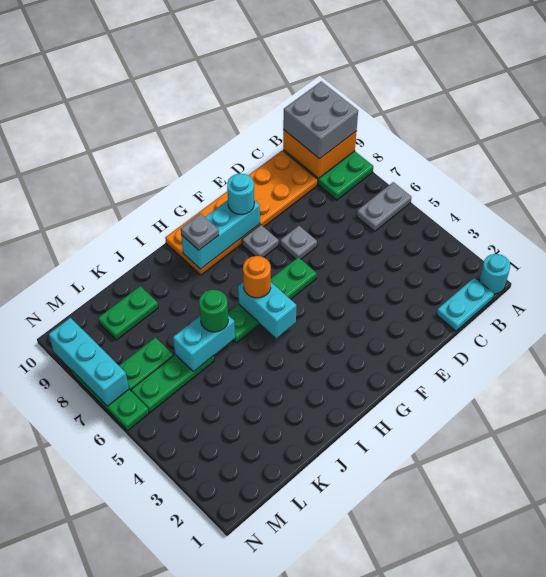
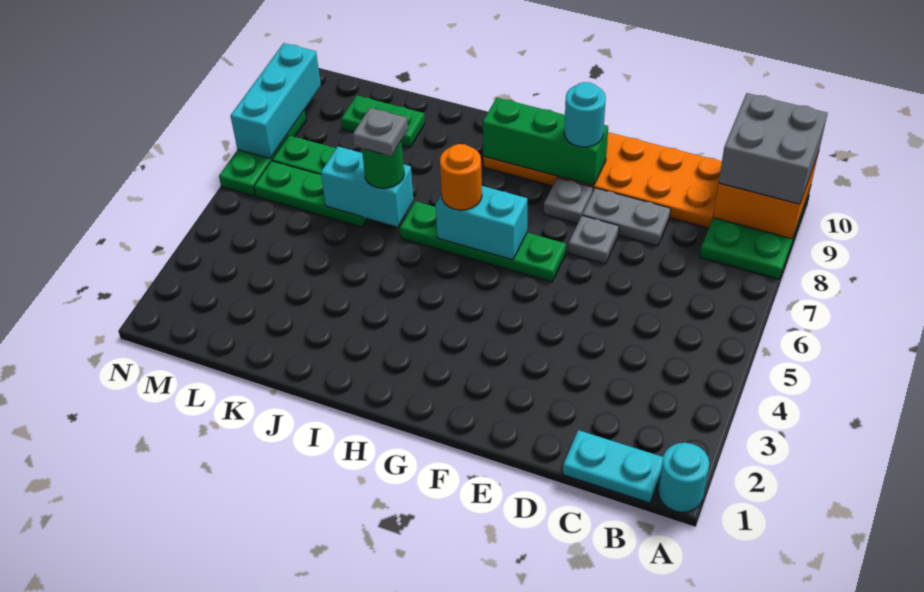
grey plate A6:B6 level 1 -> grey plate D8:E8 level 1
cyan brick F9:H9 level 2 -> green brick F9:H9 level 2
cyan brick H5:H6 level 2 -> cyan brick G6:H6 level 2
grey plate H9 level 3 -> grey plate J6 level 4

